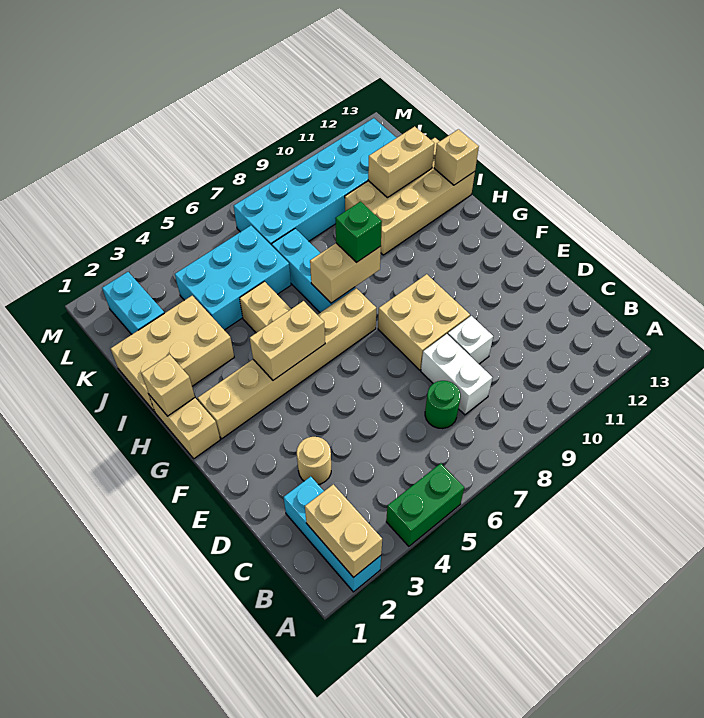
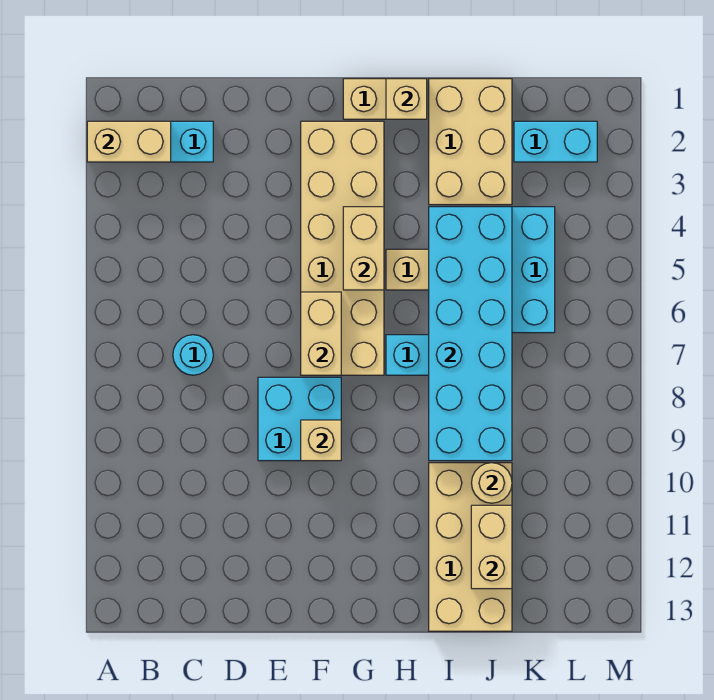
green brick A4:A5 level 1 -> none
green round brick C7 level 1 -> cyan round brick C7 level 1
white brick C8:D8 level 1 -> none
tan round brick D3 level 1 -> tan round brick J10 level 2
white brick D9 level 1 -> none
tan brick E8:F9 level 1 -> cyan brick E8:F9 level 1
tan brick G2:G7 level 1 -> tan brick F2:G7 level 1
tan brick H7:H8 level 2 -> tan brick F6:F7 level 2
green brick H8 level 3 -> none
tan brick I13 level 2 -> tan brick F9 level 2
cyan brick K7:L12 level 1 -> cyan brick I4:J9 level 2

